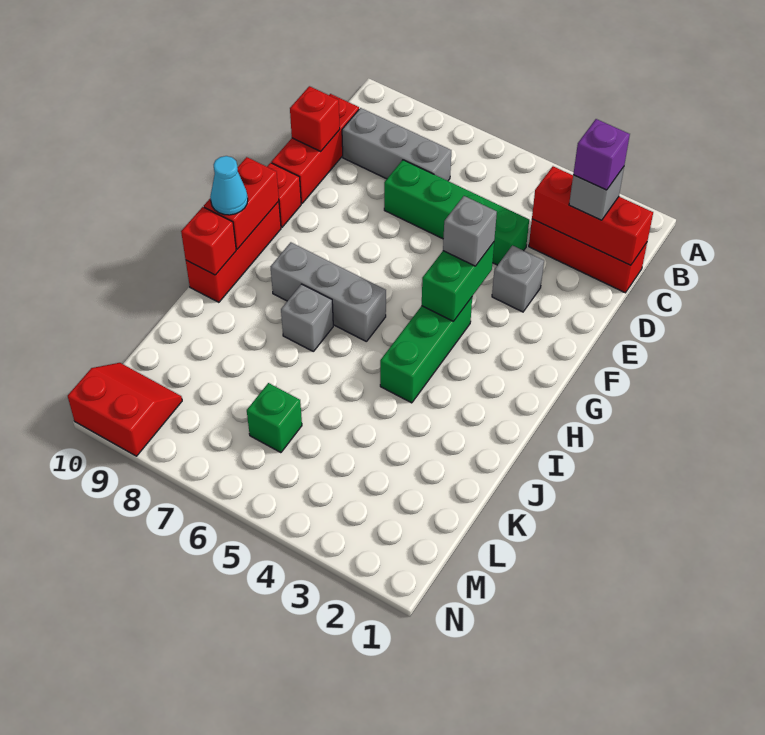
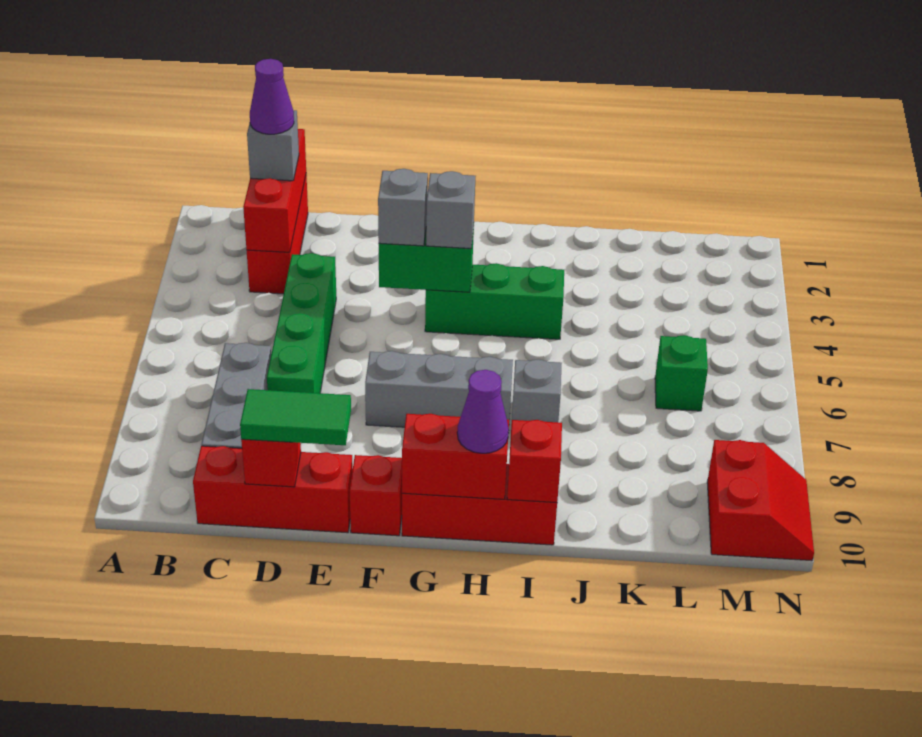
purple brick C2 level 4 -> purple cone C2 level 4
none -> green tile D10:E10 level 3
grey brick E3 level 1 -> grey brick G4 level 3
grey brick H6:H8 level 1 -> grey brick F7:H7 level 1
cyan cone H10 level 3 -> purple cone H10 level 3
red slope M9:N10 level 1 top N -> red slope M9:N10 level 1 top M

